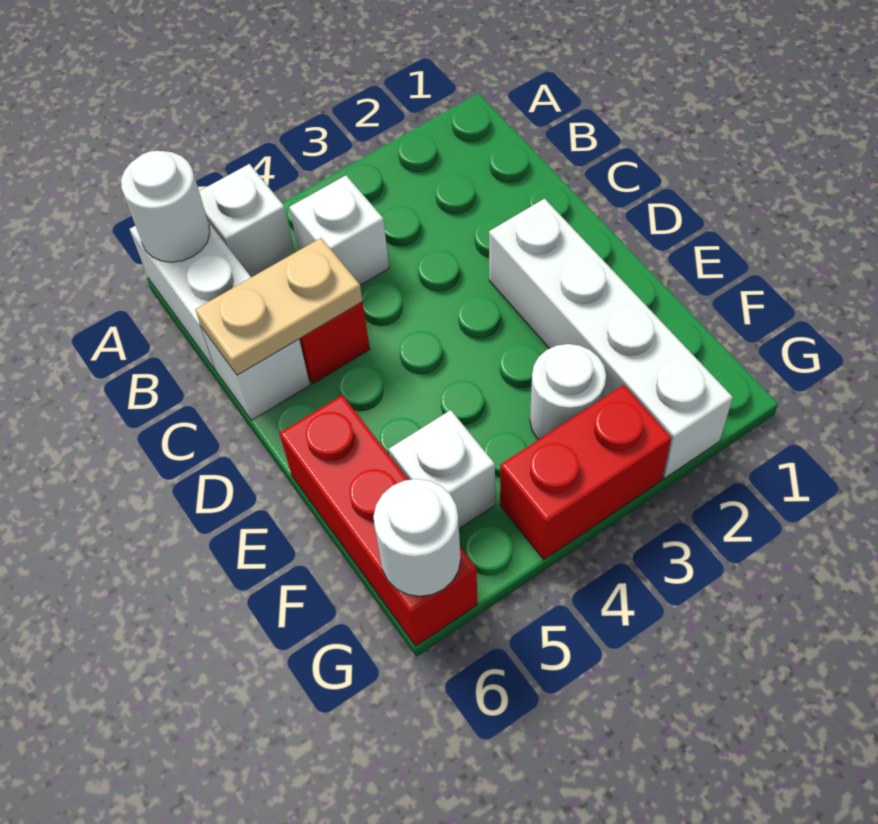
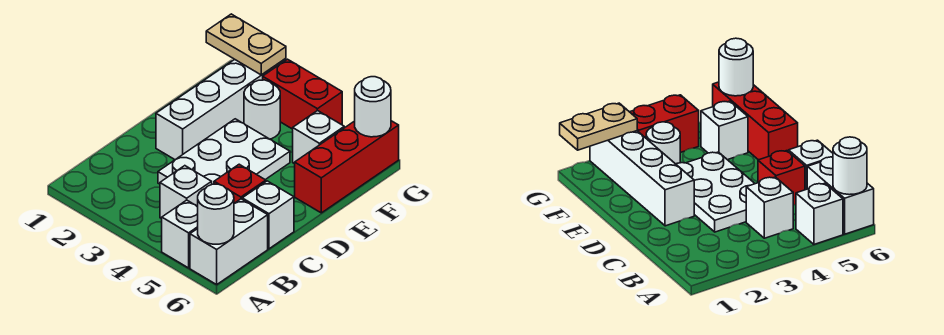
none -> white plate C3:E4 level 1
tan plate C5:C6 level 2 -> tan plate G1:G2 level 2

